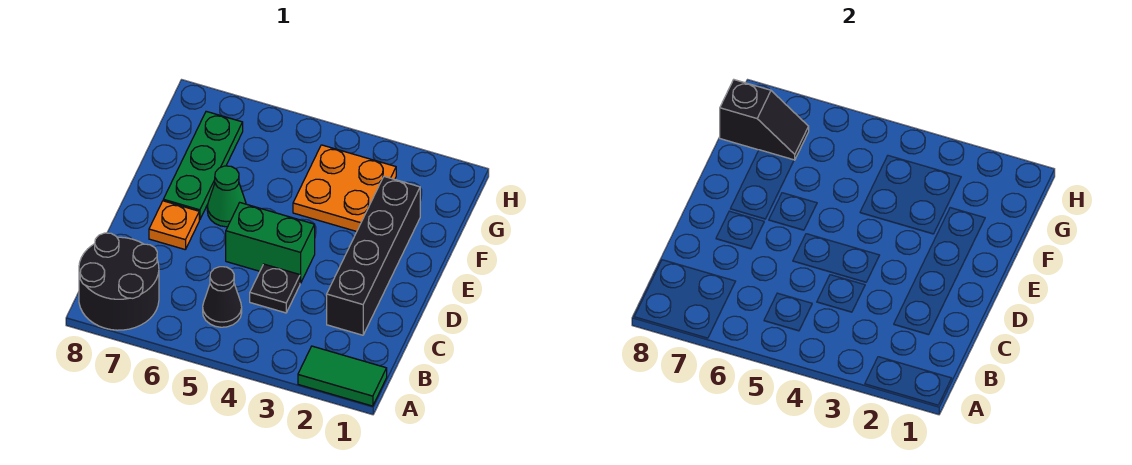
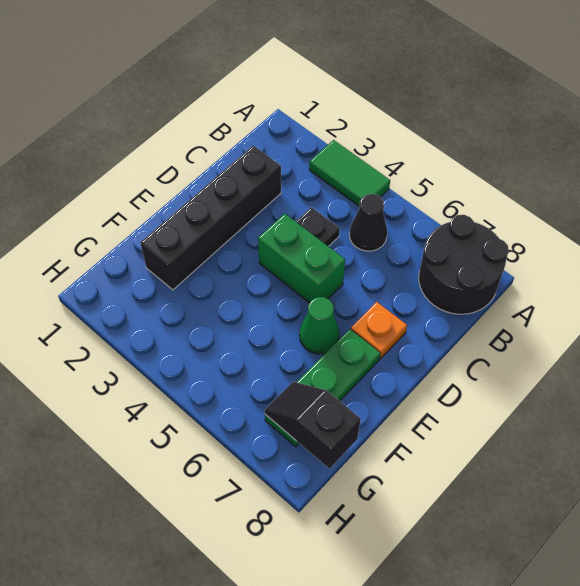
green tile A1:A2 level 1 -> green tile A3:A4 level 1
orange plate F3:G4 level 1 -> none

